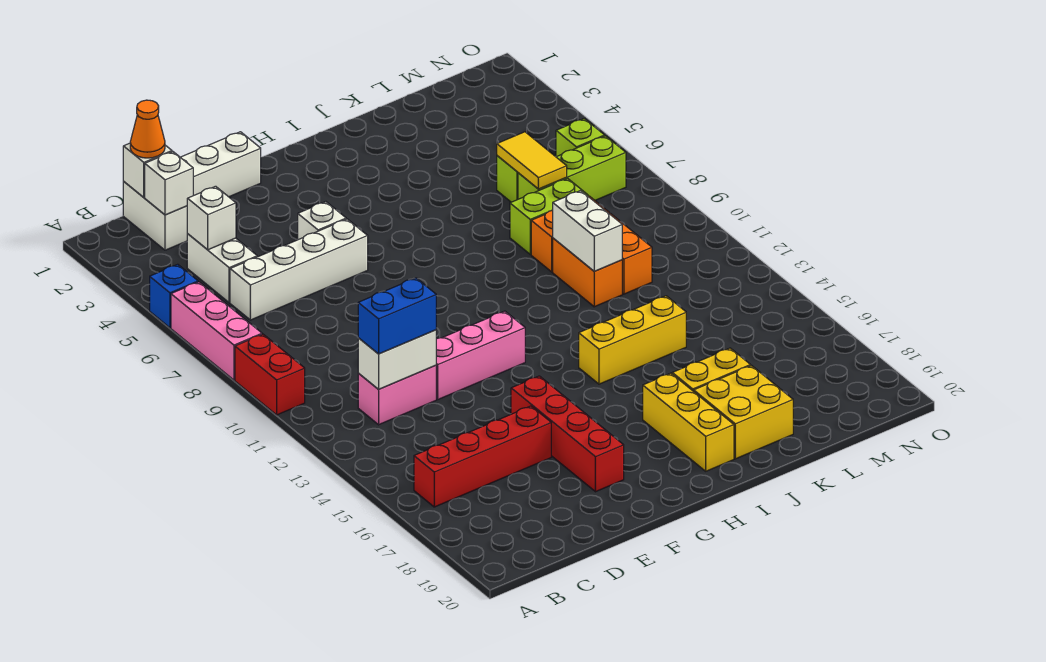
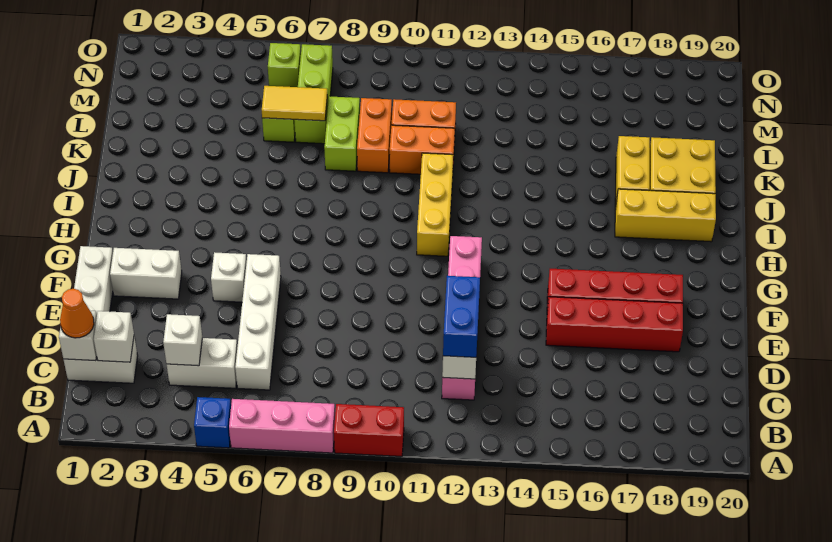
red brick B16:E16 level 1 -> red brick E15:E18 level 1
yellow brick I14:K14 level 1 -> yellow brick H11:J11 level 1
white brick K10:K11 level 2 -> white brick F2:F3 level 1

